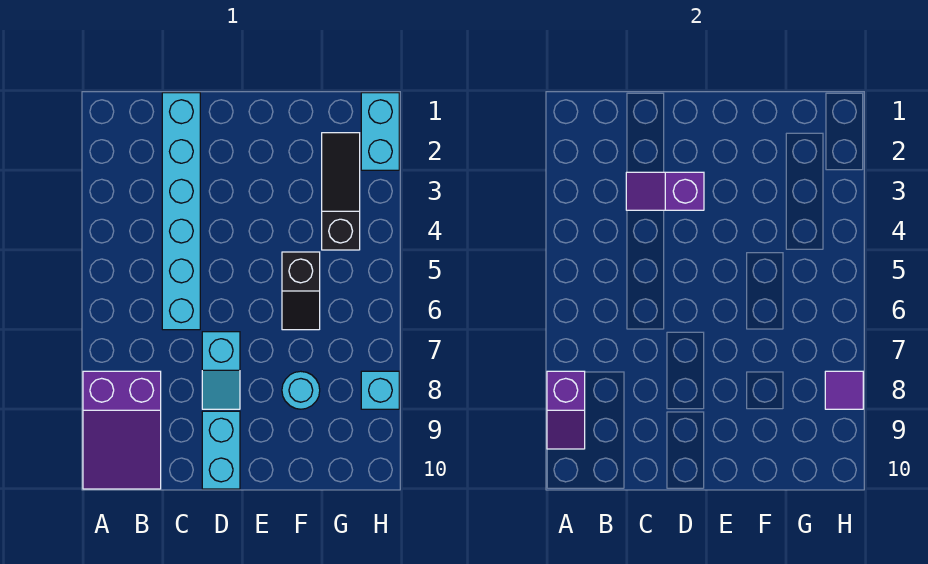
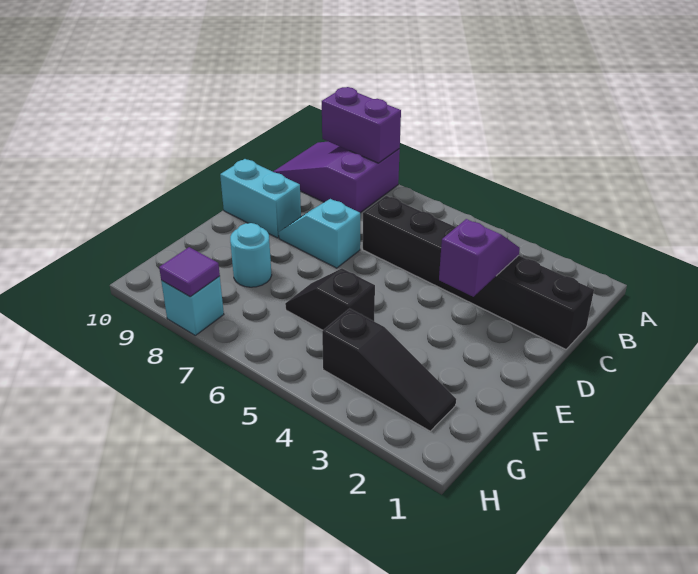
purple slope A8:A9 level 2 top 8 -> purple brick A8:A9 level 2
cyan brick C1:C6 level 1 -> black brick C1:C6 level 1
cyan brick H1:H2 level 1 -> none

